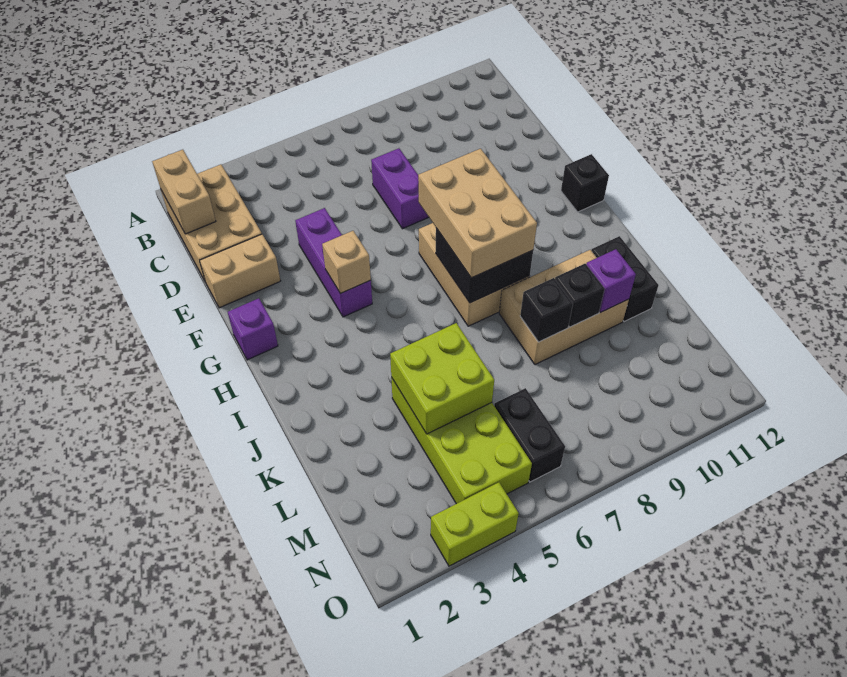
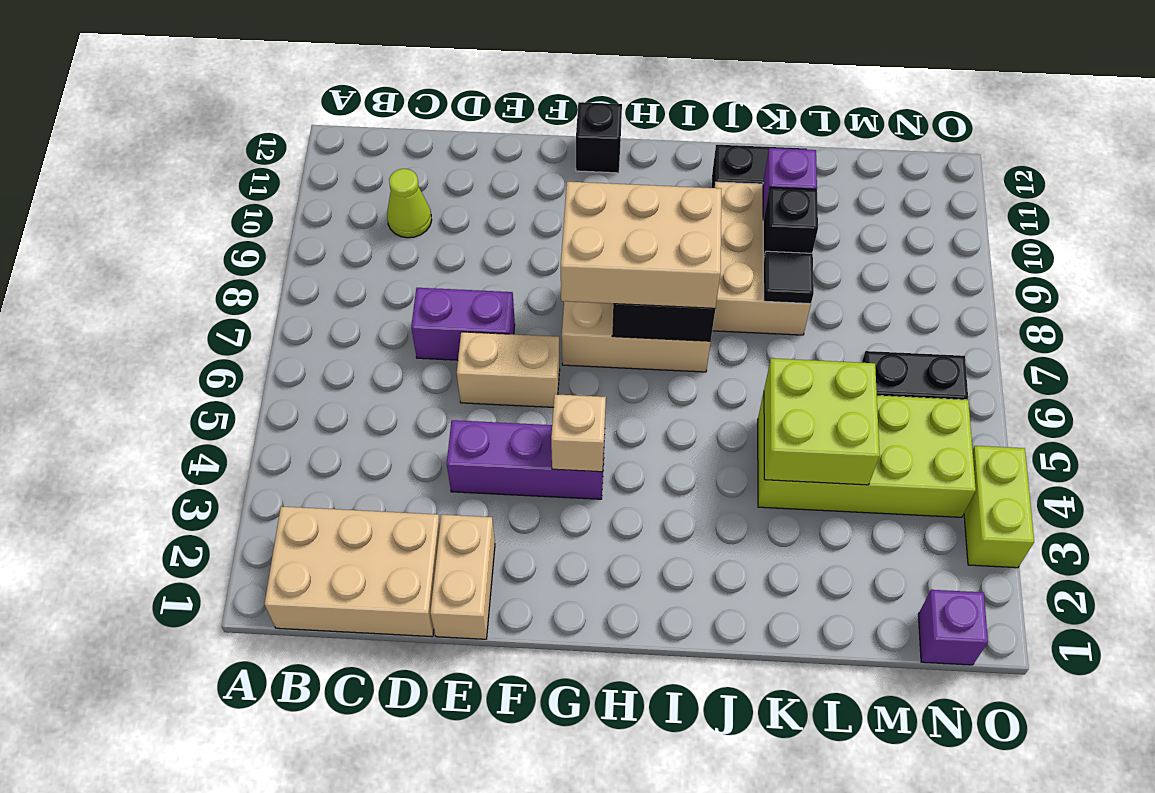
tan brick B1:C1 level 2 -> tan brick E6:F6 level 1
none -> lime cone C10 level 1
purple brick G1 level 1 -> purple brick N1 level 1
black brick K8 level 2 -> black tile K8 level 2

